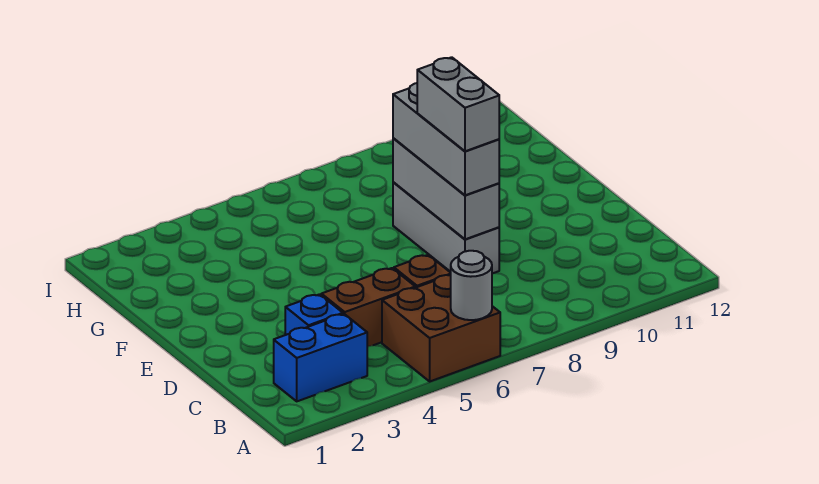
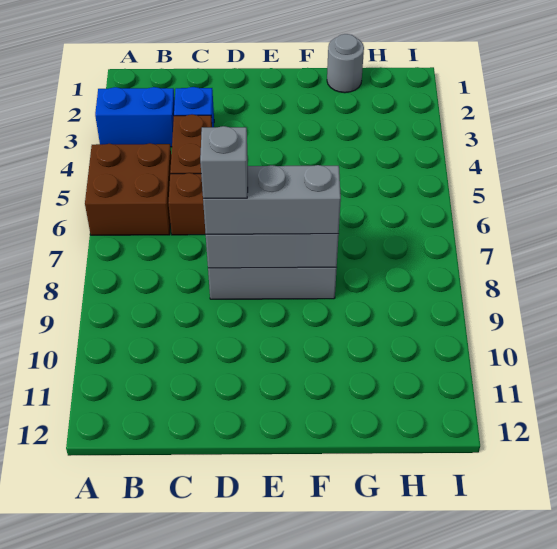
grey round brick A6 level 2 -> grey round brick G1 level 1
blue brick B2:B3 level 1 -> blue brick A3:B3 level 1
grey brick D8:E8 level 4 -> grey brick D8 level 4

